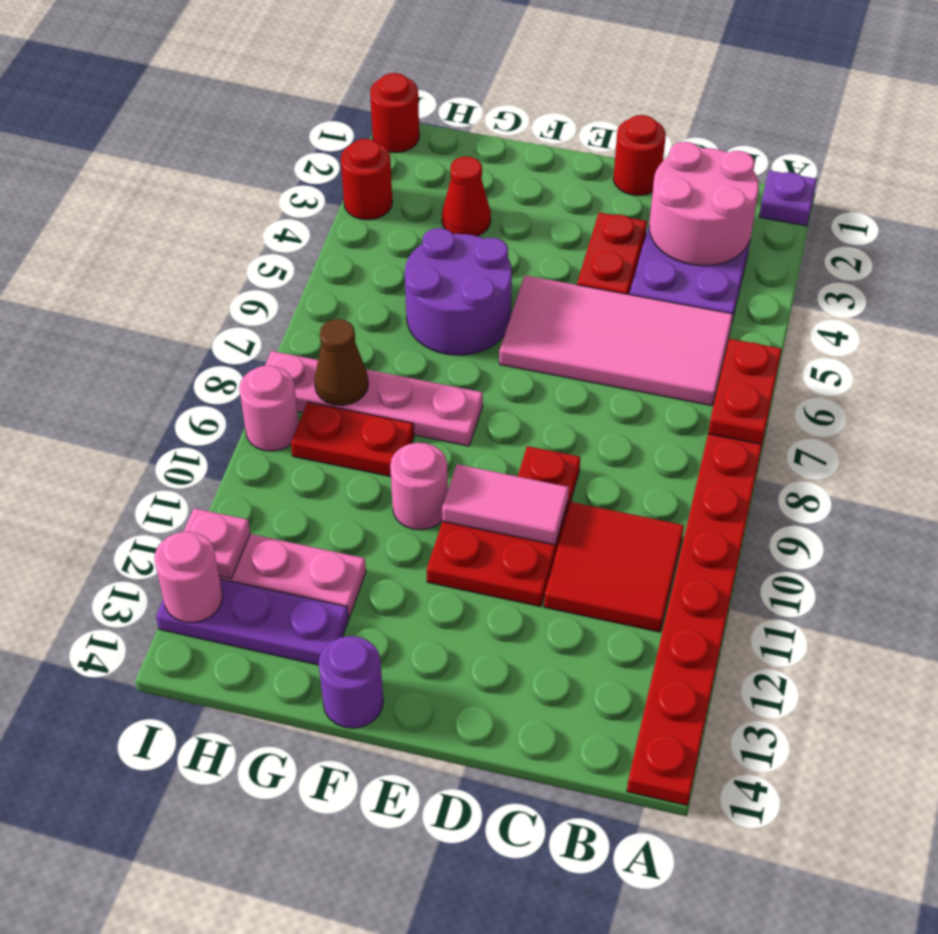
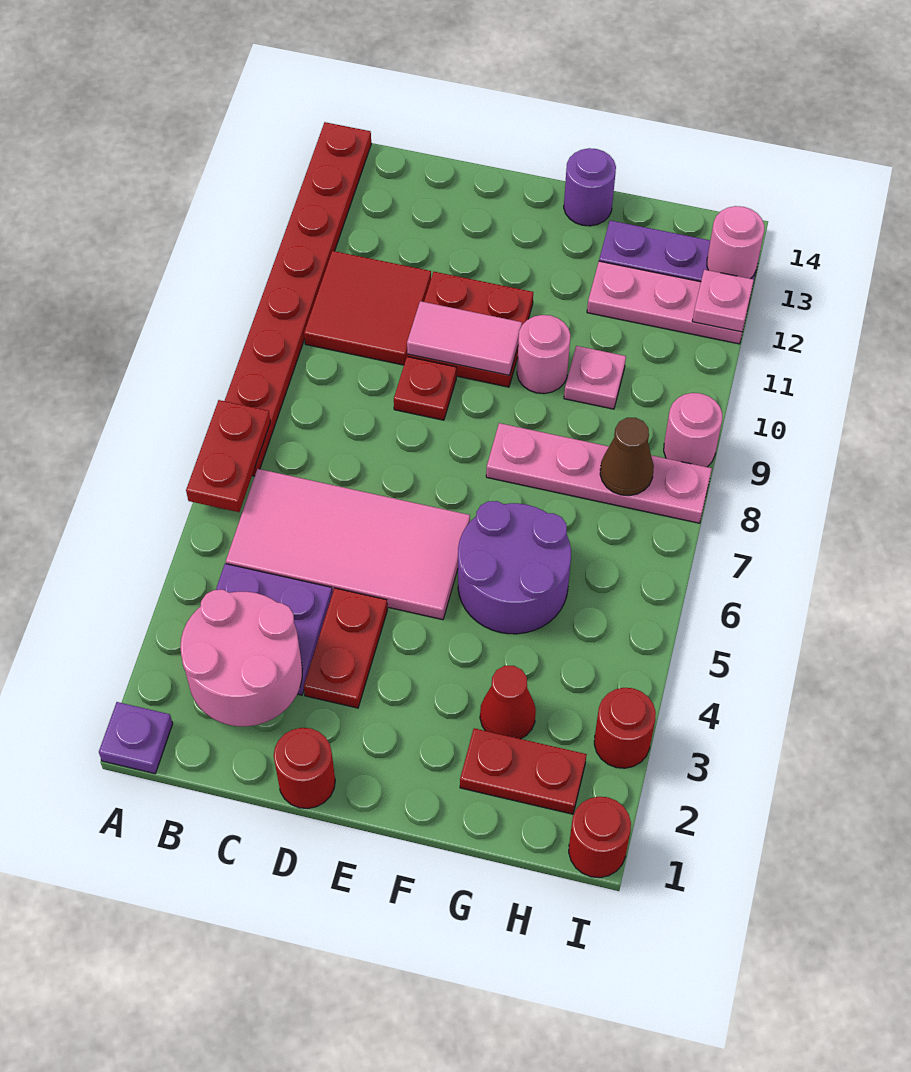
red plate G9:H9 level 1 -> red plate G2:H2 level 1
none -> pink plate G10 level 1

